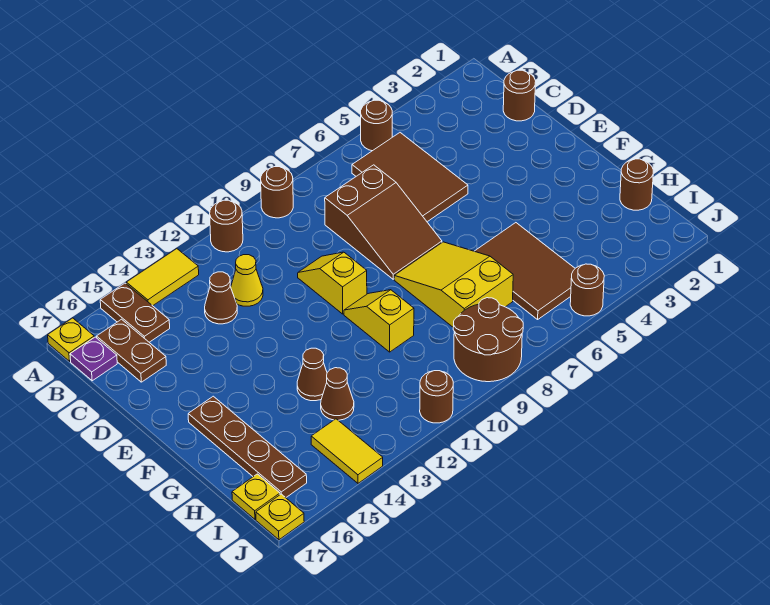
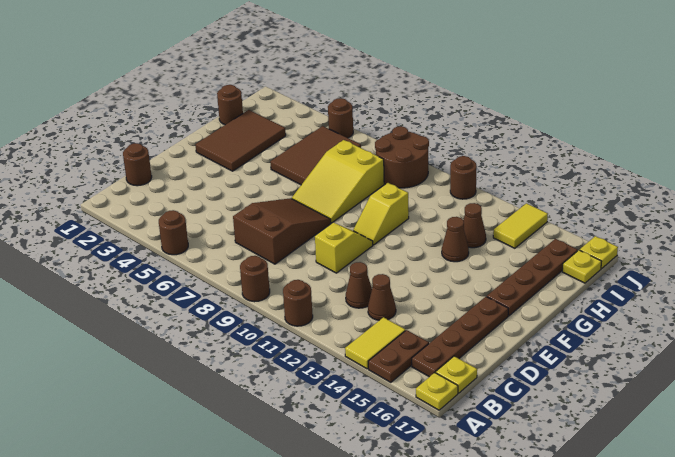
yellow tile A13:A14 level 1 -> yellow tile A14:B14 level 1
brown tile B5:D6 level 1 -> brown tile F2:H3 level 1
brown plate B16:C16 level 1 -> brown plate B16:E16 level 1
purple plate B17 level 1 -> yellow plate B17 level 1
yellow cone C12 level 1 -> brown cone C12 level 1
yellow slope D10:E10 level 1 top E -> yellow slope D10:E10 level 1 top D

